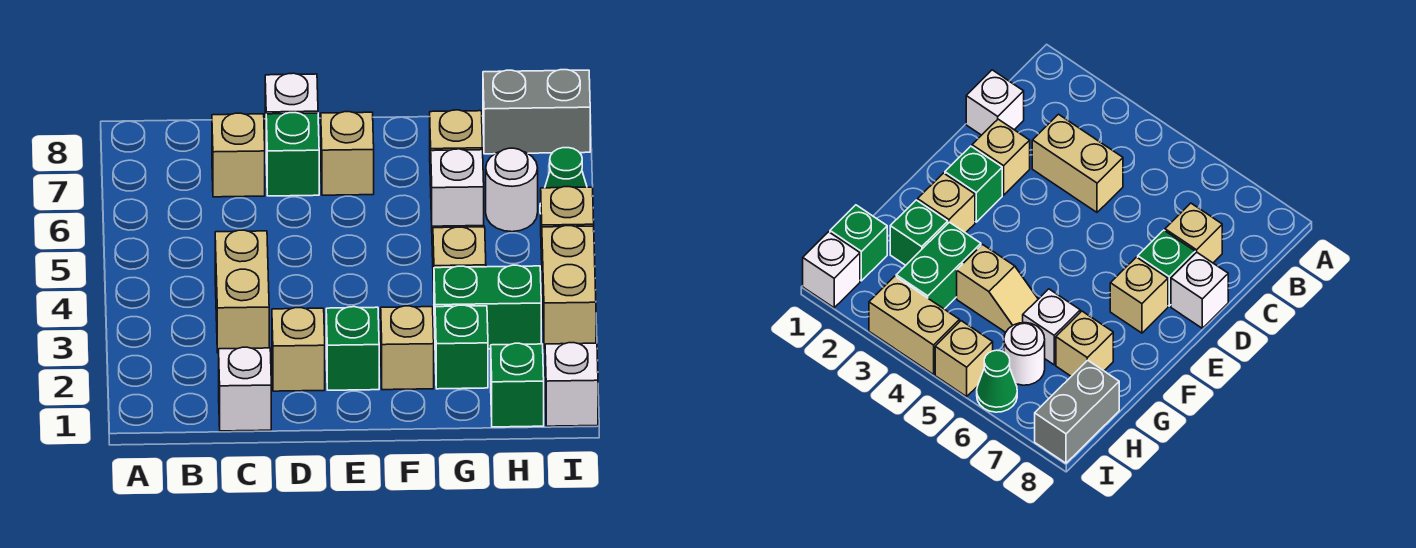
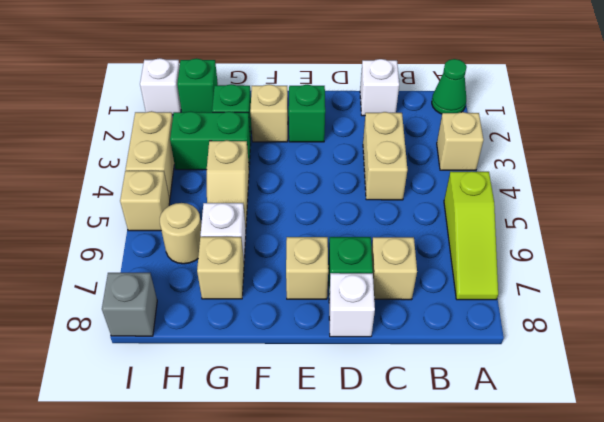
none -> lime slope A5:A7 level 1 top 5
tan brick D2 level 1 -> tan brick A3 level 1
white round brick H6 level 1 -> tan round brick H6 level 1
grey brick H8:I8 level 1 -> grey brick I8 level 1
green cone I6 level 1 -> green cone A1 level 1

